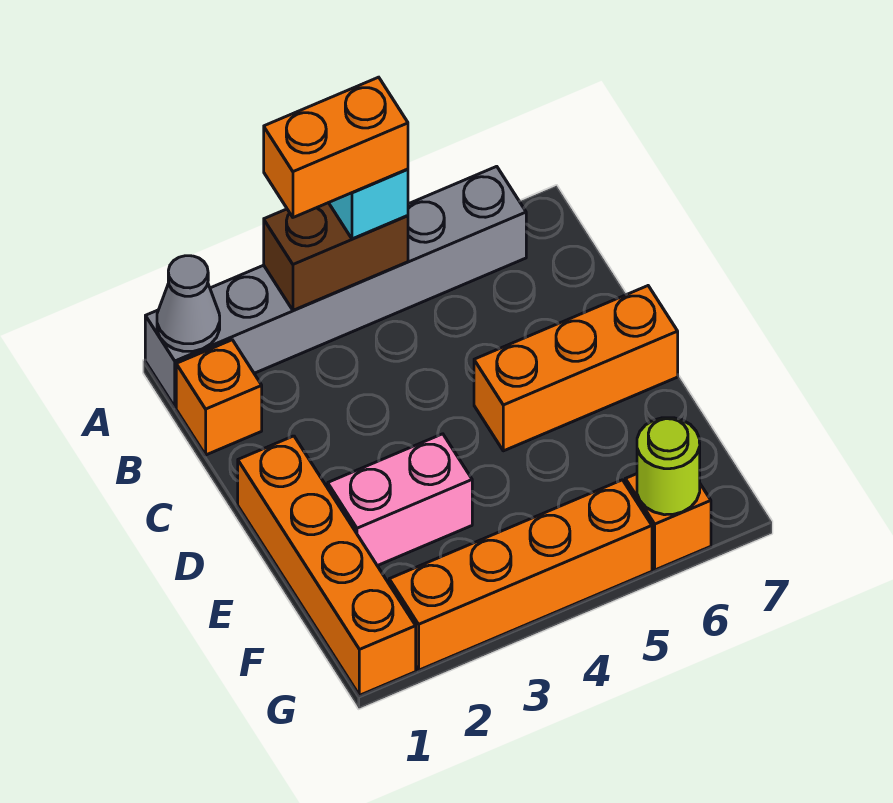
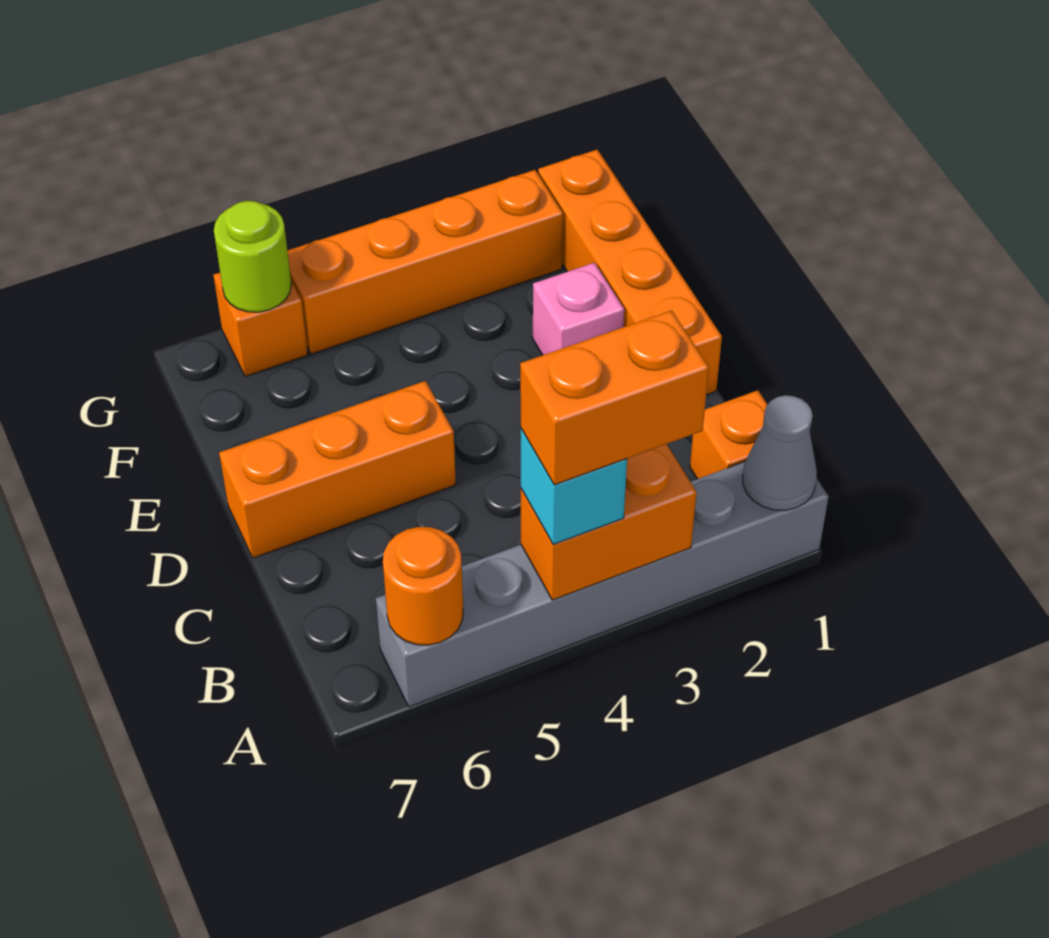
brown brick A3:A4 level 2 -> orange brick A3:A4 level 2
none -> orange round brick A6 level 2
pink brick E2:E3 level 1 -> pink brick E2 level 1

